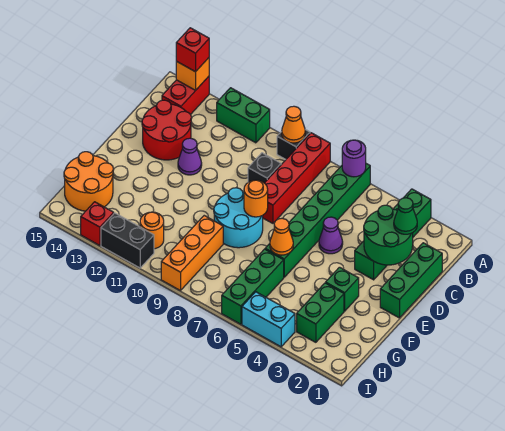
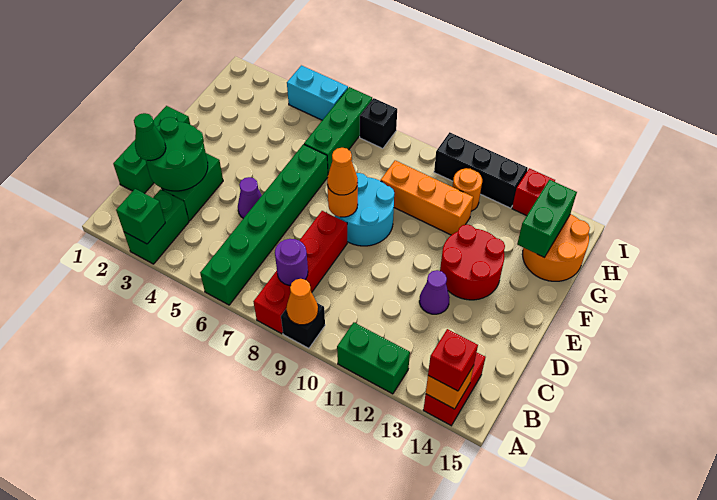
purple round brick A6 level 2 -> purple round brick B8 level 2
black brick C9 level 1 -> black brick I7 level 1
red round brick C13:D14 level 1 -> red round brick E12:F13 level 1
green brick F3 level 1 -> green brick A3 level 2
orange cone F6 level 2 -> orange cone E8 level 3
green brick G3:H3 level 1 -> green brick G14:H14 level 2
orange brick G9:I9 level 1 -> orange brick G9:G11 level 1
black brick I11:I12 level 1 -> black brick I10:I12 level 1

